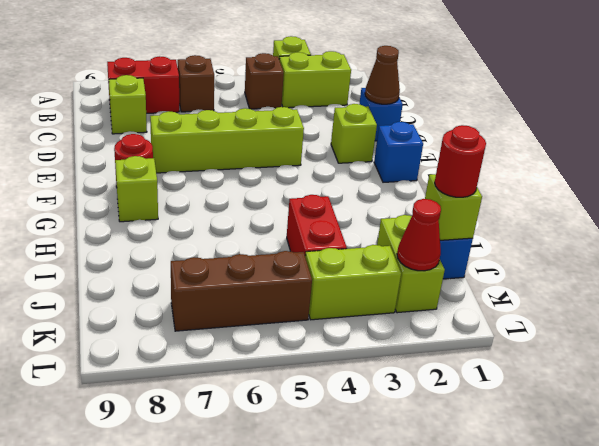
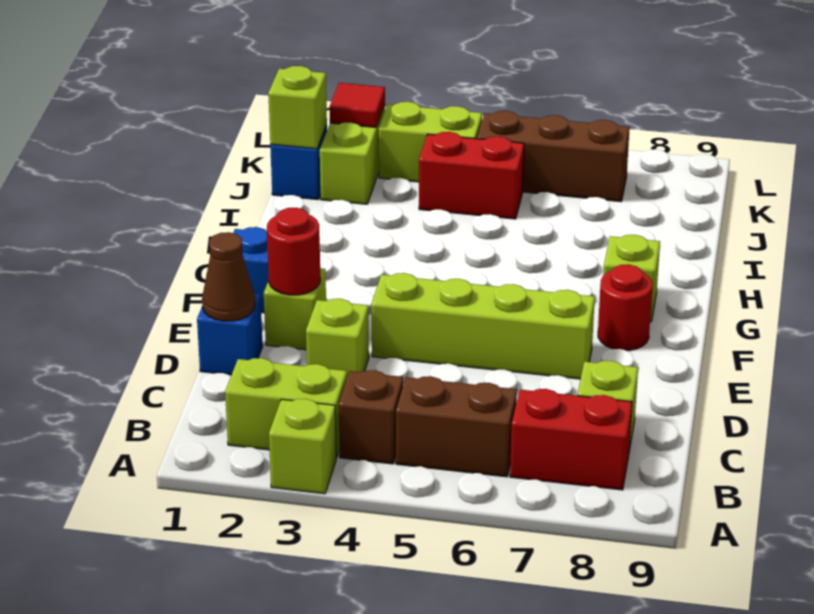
brown brick B6 level 1 -> brown brick B5:B6 level 1
none -> lime brick D3 level 1
red brick I4:J4 level 1 -> red brick J4:J5 level 1
red round brick J1 level 3 -> red round brick E2 level 2
red cone K2 level 2 -> red tile K2 level 2

